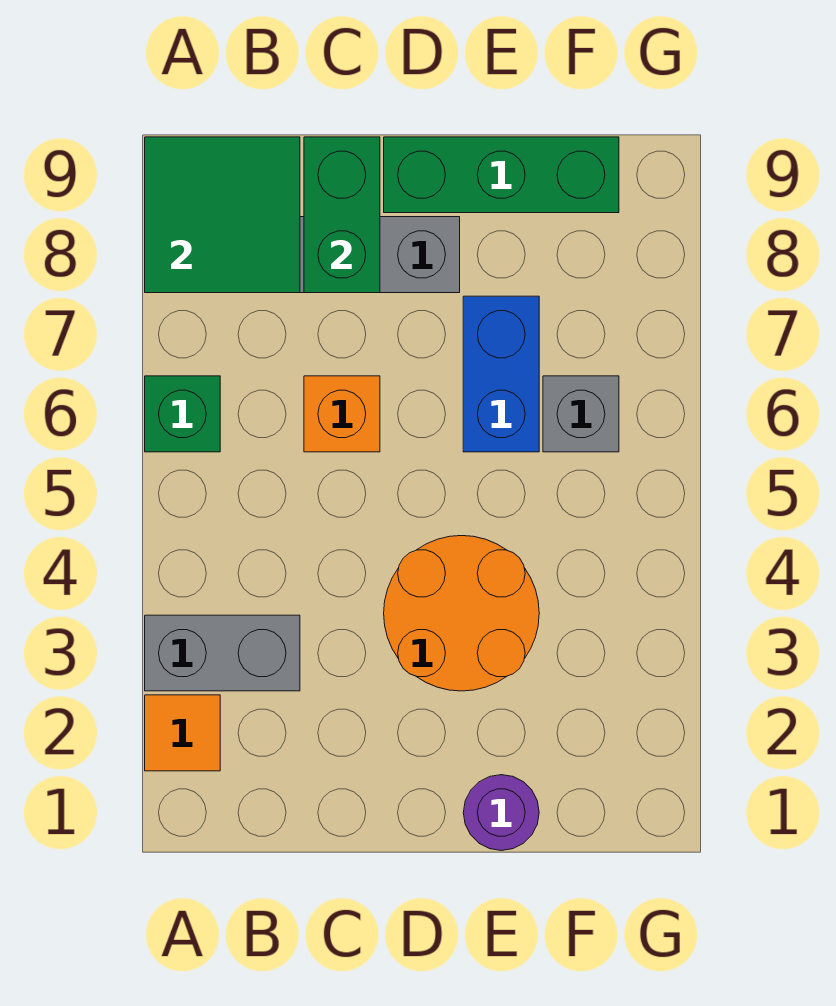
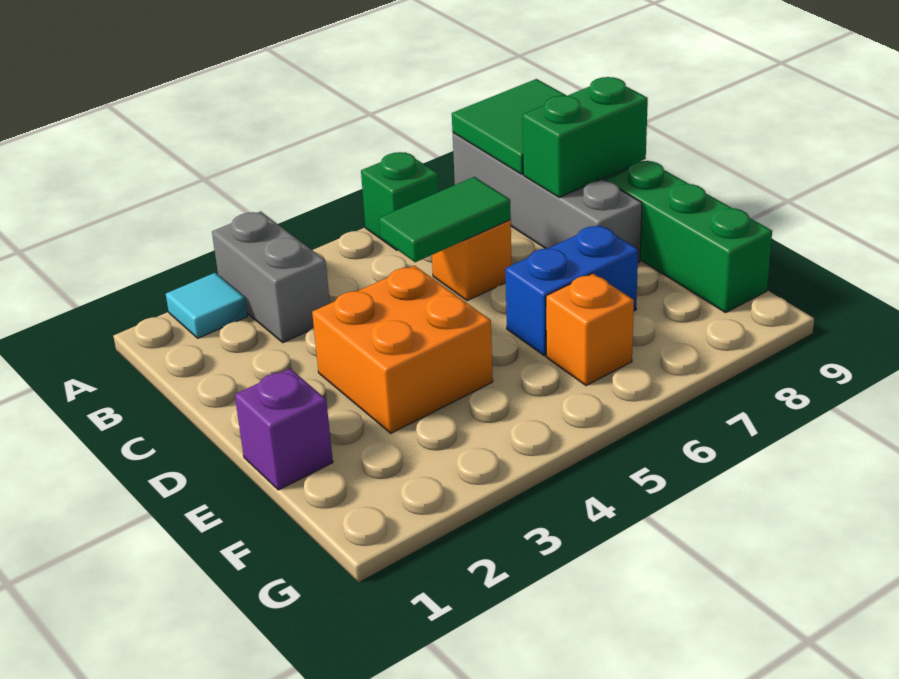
orange tile A2 level 1 -> cyan tile A2 level 1
none -> green tile C5:C6 level 2
orange round brick D3:E4 level 1 -> orange brick D3:E4 level 1
purple round brick E1 level 1 -> purple brick E1 level 1
grey brick F6 level 1 -> orange brick F6 level 1

